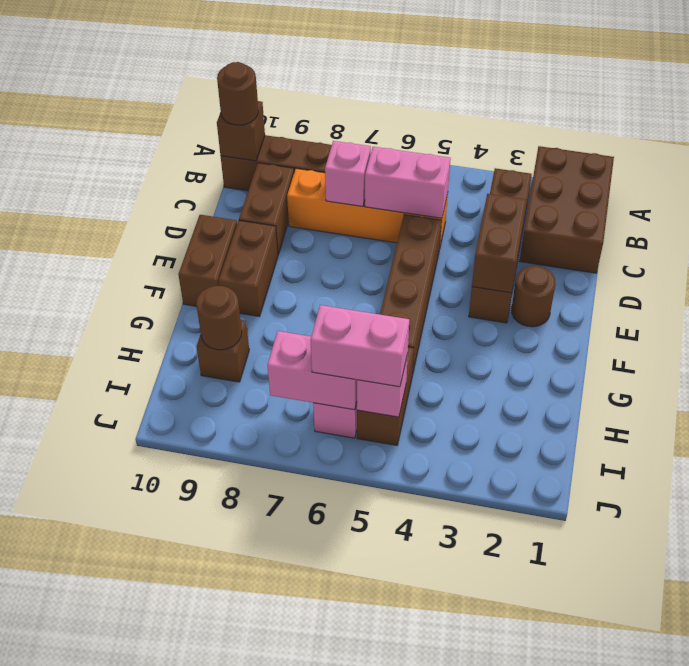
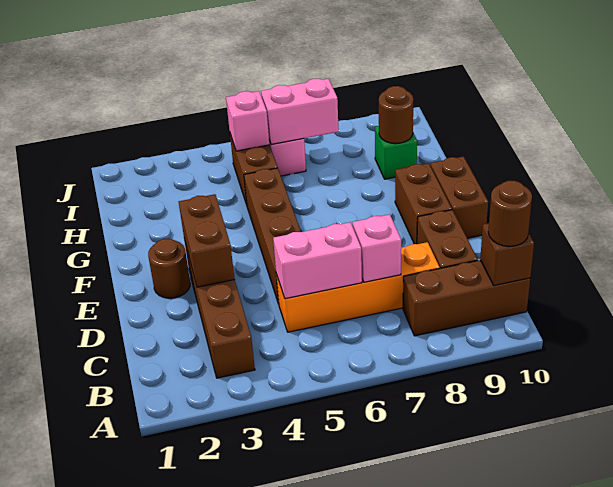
brown brick A1:C2 level 1 -> none
brown brick H9 level 1 -> green brick H9 level 1
pink brick I5:I6 level 3 -> none

